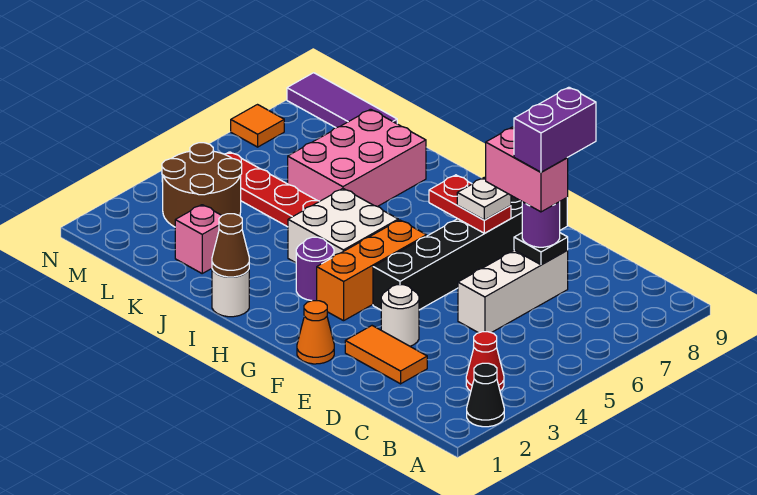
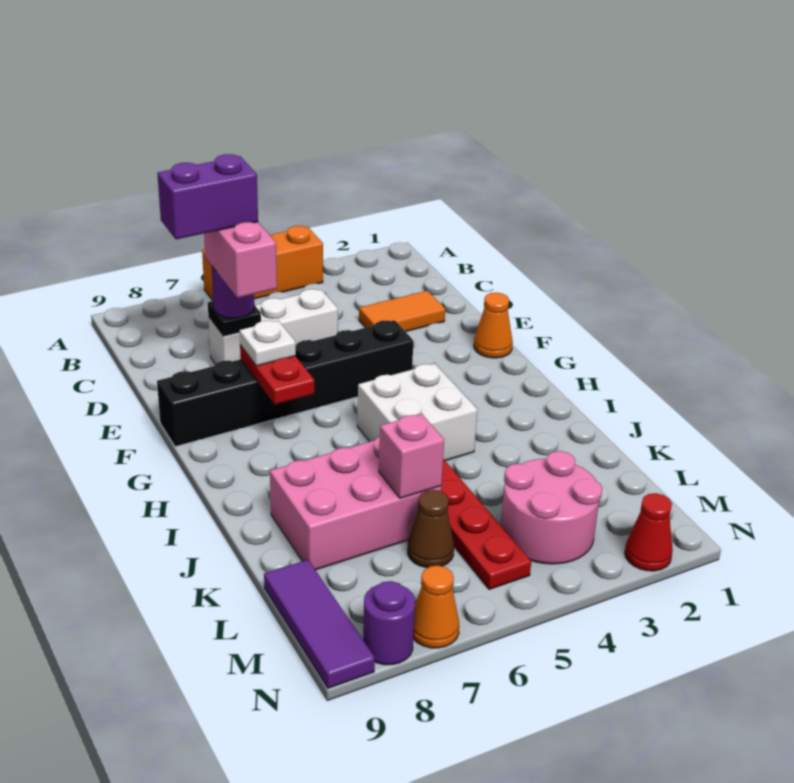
black cone A2 level 1 -> none
red cone B3 level 1 -> red cone N2 level 1
orange tile D2:E2 level 1 -> orange tile D2:D3 level 1
white round brick E3 level 1 -> none
orange brick G3:G5 level 1 -> orange brick A4:A6 level 1
purple round brick H3 level 1 -> purple round brick N8 level 1
white round brick I1 level 1 -> none
brown cone I1 level 2 -> brown cone L6 level 1
pink brick K2 level 1 -> pink brick K6 level 2
brown round brick L3:M4 level 1 -> pink round brick L3:M4 level 1
orange tile N7 level 1 -> orange cone N7 level 1

